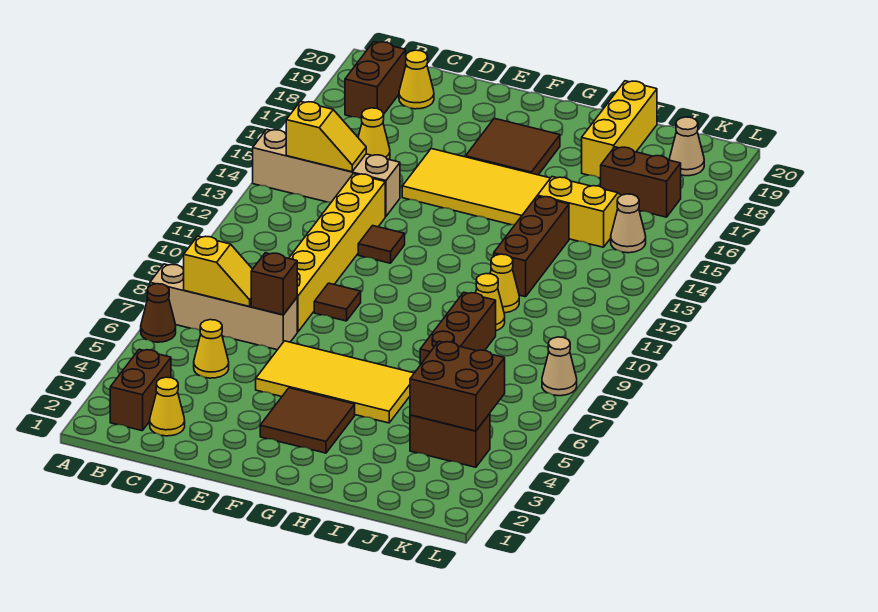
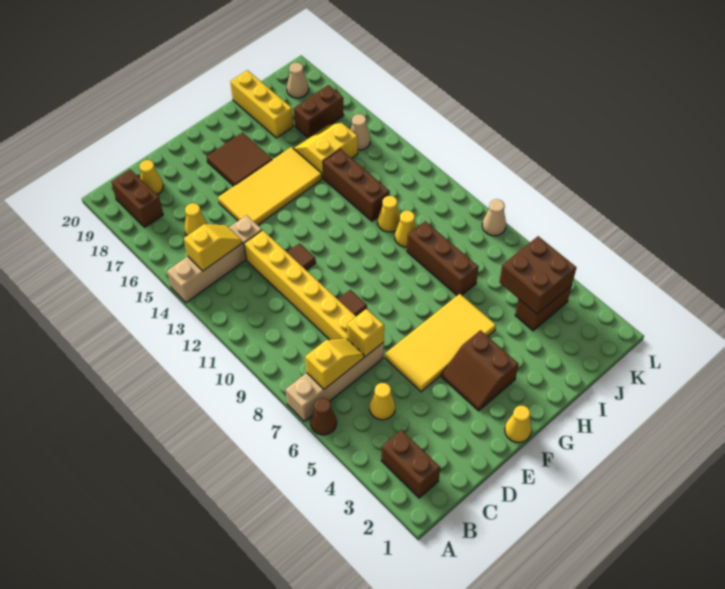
yellow cone C2 level 1 -> yellow cone F1 level 1
brown brick D7 level 2 -> yellow brick D7 level 2
brown tile F3:G4 level 1 -> brown slope F3:G4 level 1 top G

